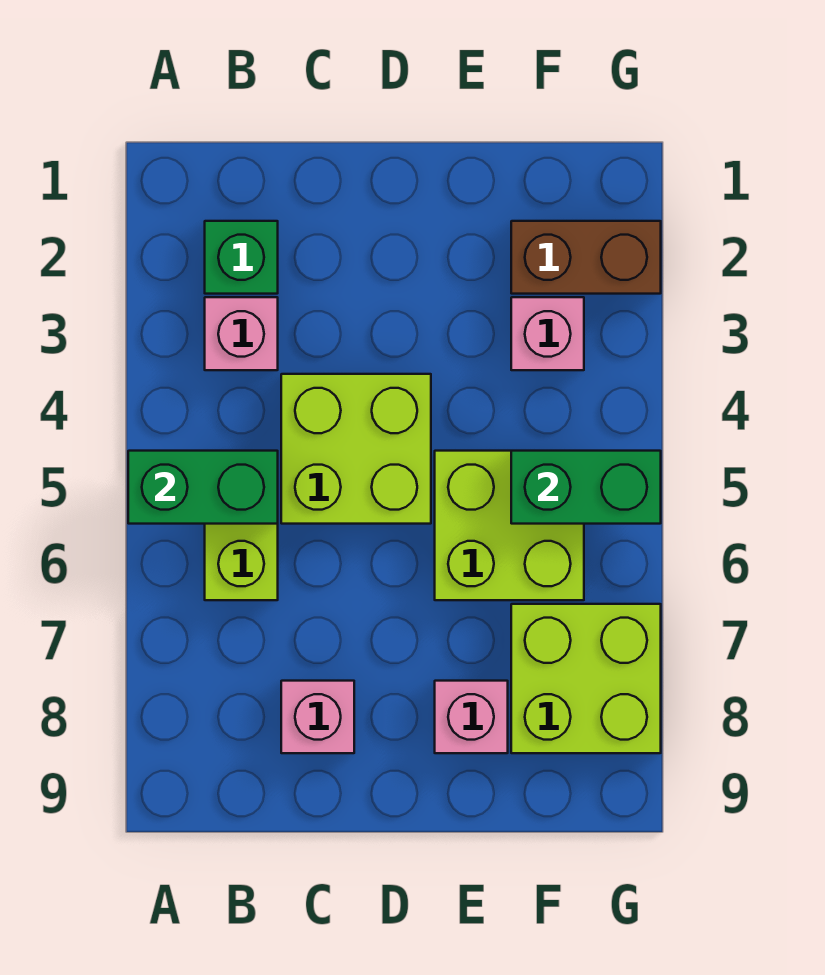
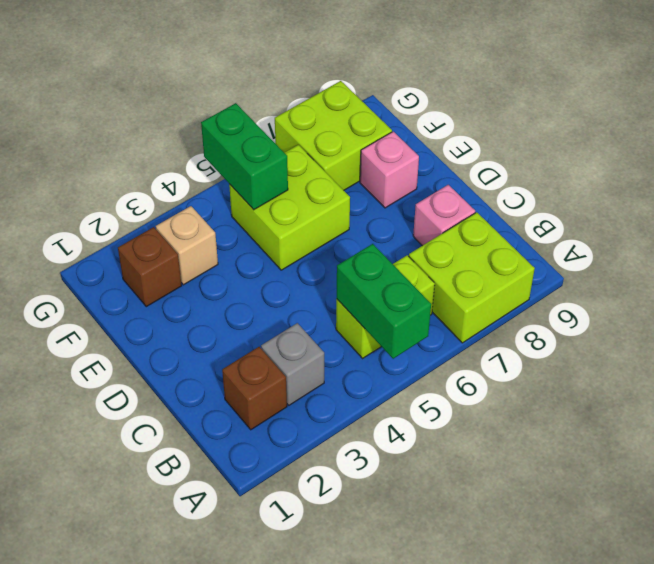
green brick B2 level 1 -> brown brick B2 level 1
pink brick B3 level 1 -> grey brick B3 level 1
lime brick C4:D5 level 1 -> lime brick A7:B8 level 1
brown brick F2:G2 level 1 -> brown brick F2 level 1
pink brick F3 level 1 -> tan brick F3 level 1

